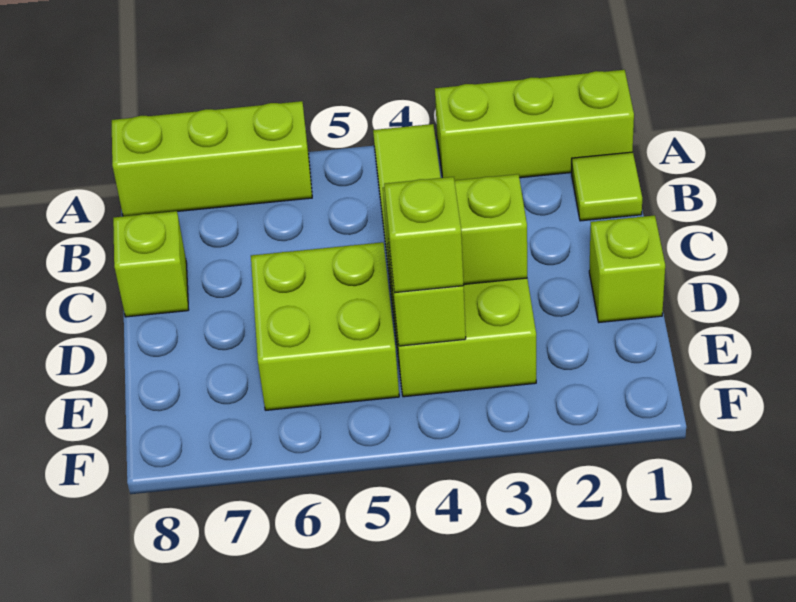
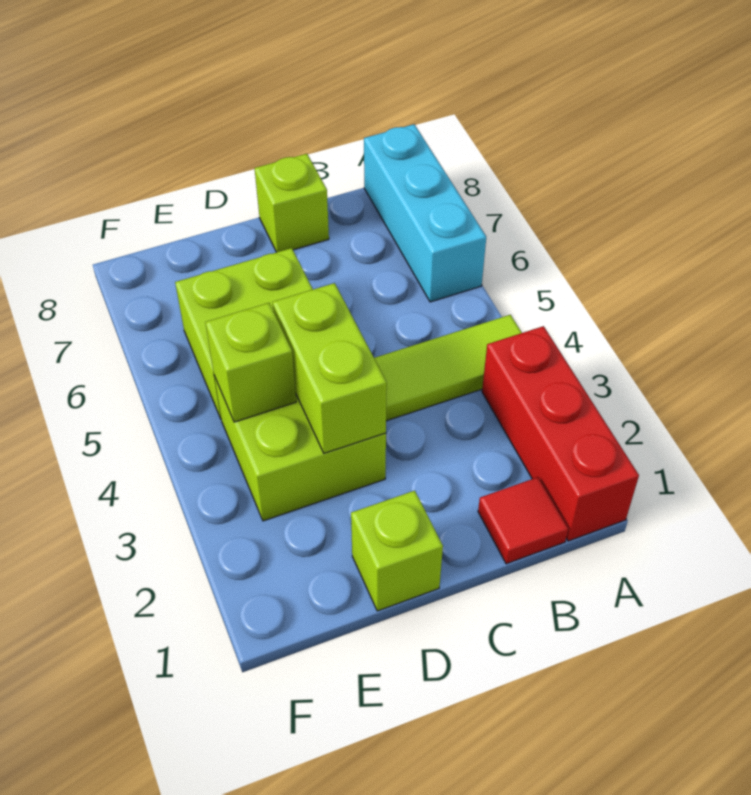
lime brick A1:A3 level 1 -> red brick A1:A3 level 1
lime brick A6:A8 level 1 -> cyan brick A6:A8 level 1
lime tile B1 level 1 -> red tile B1 level 1
lime brick E4 level 3 -> none

